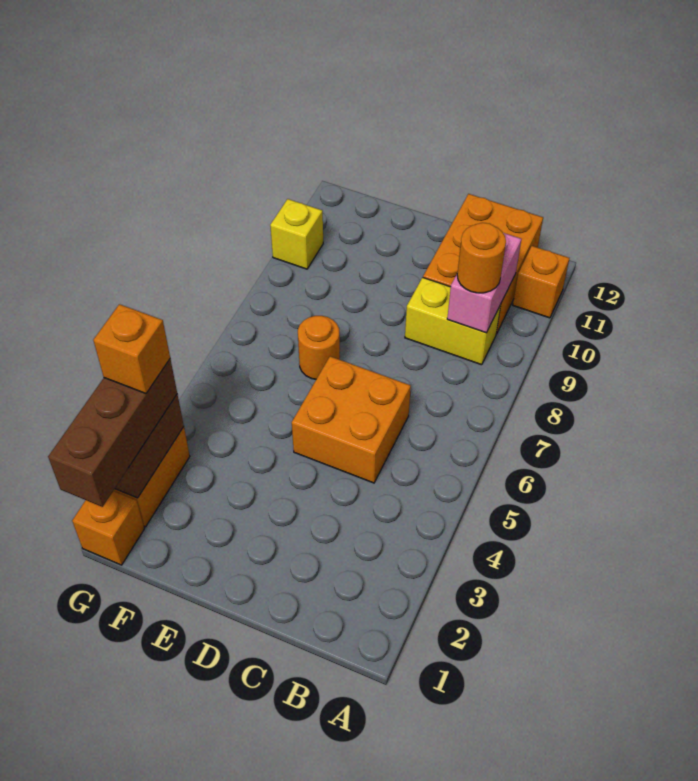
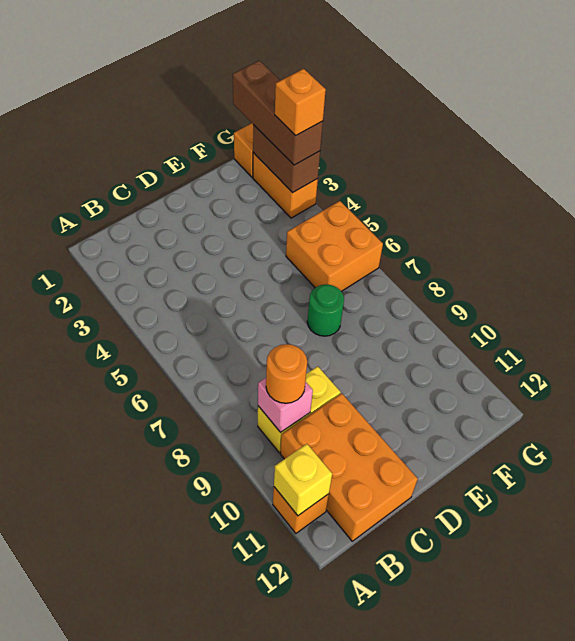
pink brick B9:B10 level 2 -> pink brick B9 level 2
orange brick C5:D6 level 1 -> orange brick F5:G6 level 1
orange round brick E7 level 1 -> green round brick E7 level 1
yellow brick G10 level 1 -> yellow brick A11 level 2

